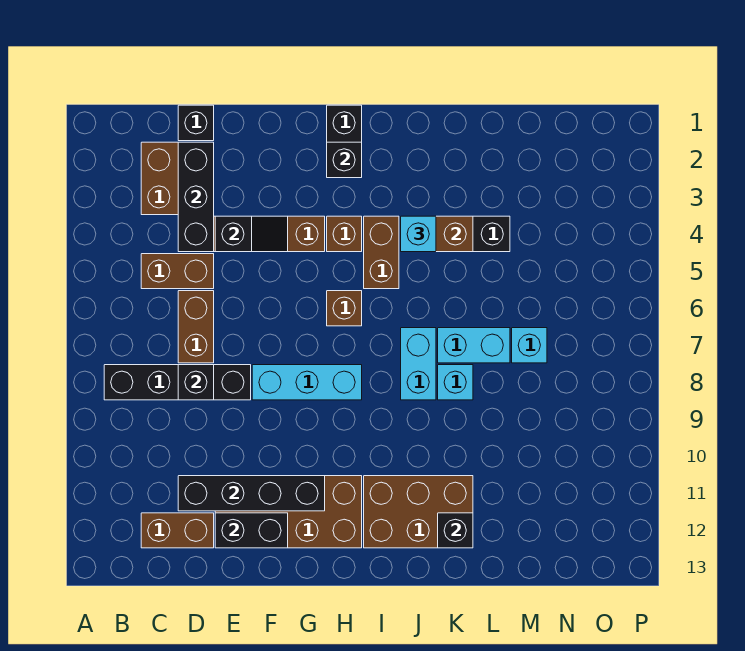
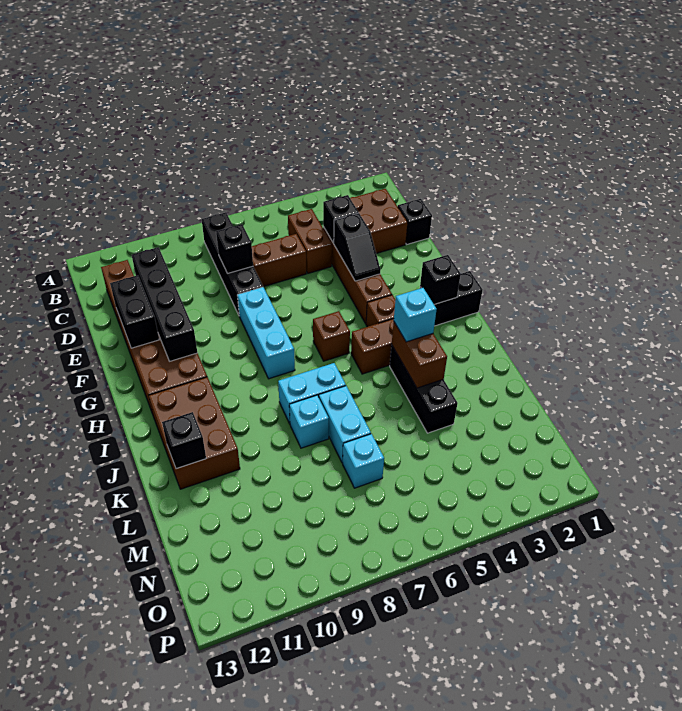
black brick D2:D4 level 2 -> black brick D4 level 2

